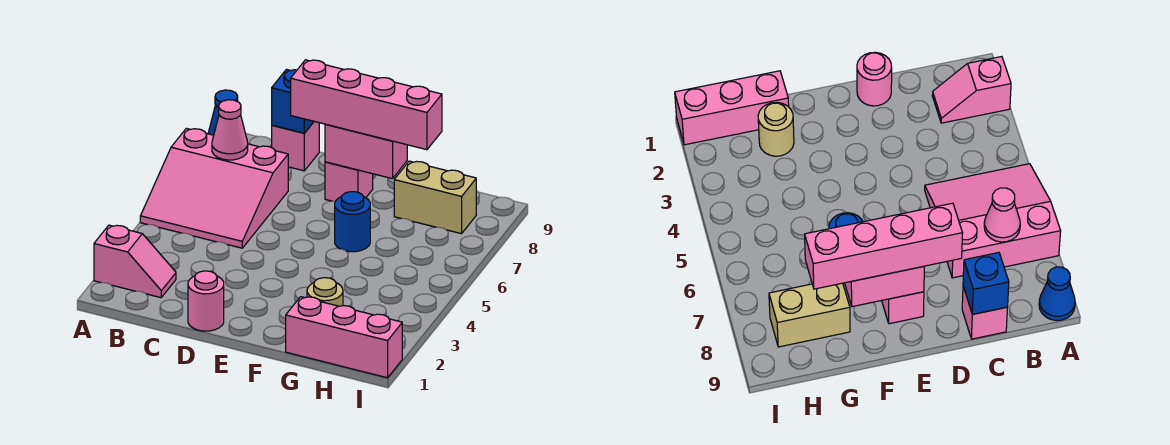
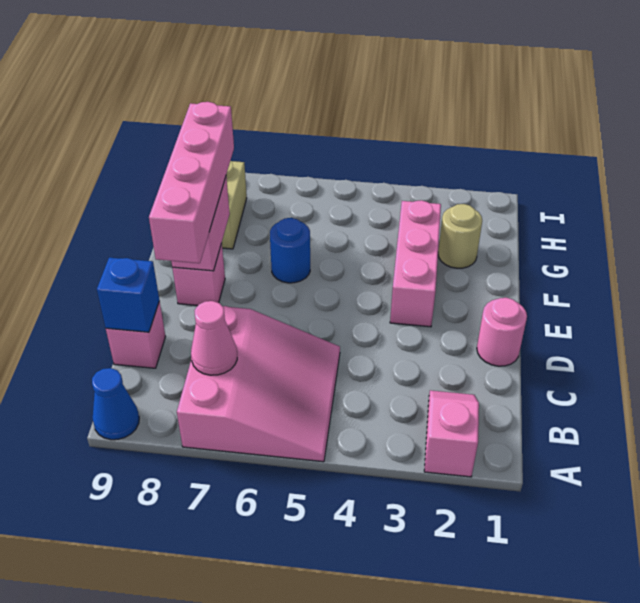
pink brick G1:I1 level 1 -> pink brick E3:G3 level 1

